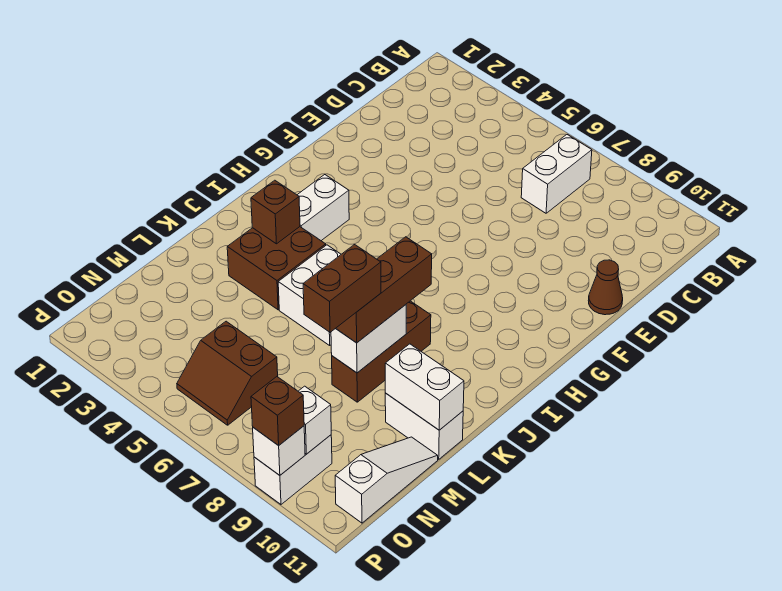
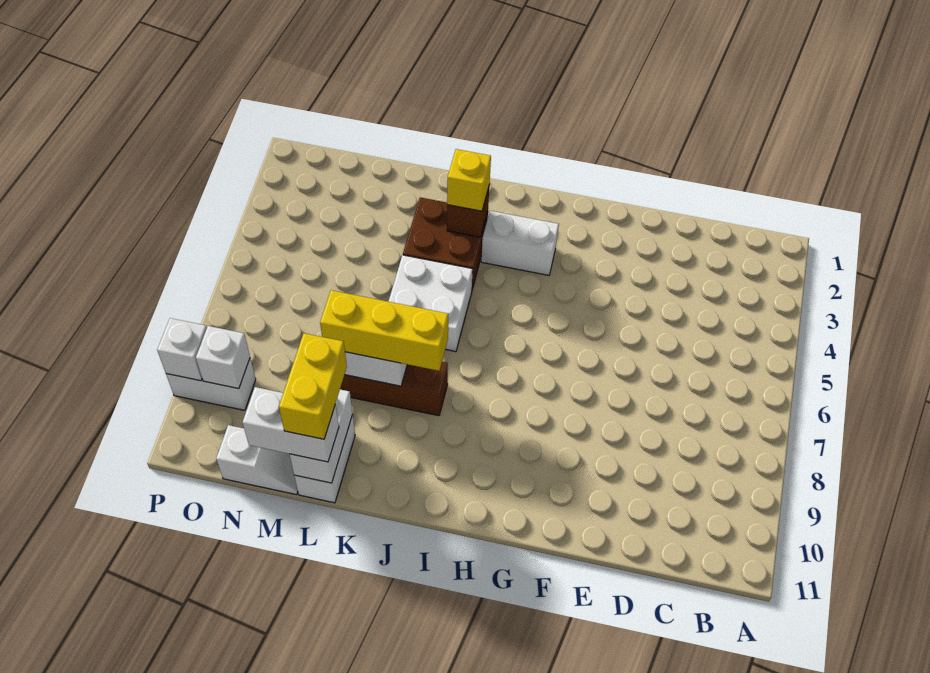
white brick B7:C7 level 1 -> white brick L11:M11 level 3
brown cone E11 level 1 -> none
none -> yellow brick J3 level 3
brown brick J8:L8 level 3 -> yellow brick J8:L8 level 3
brown brick L8:M8 level 4 -> none
none -> yellow brick L10:L11 level 4
white slope M11:O11 level 1 top O -> white slope M11:N11 level 1 top N
brown slope N5:O6 level 1 top N -> none
brown brick P9 level 3 -> none

